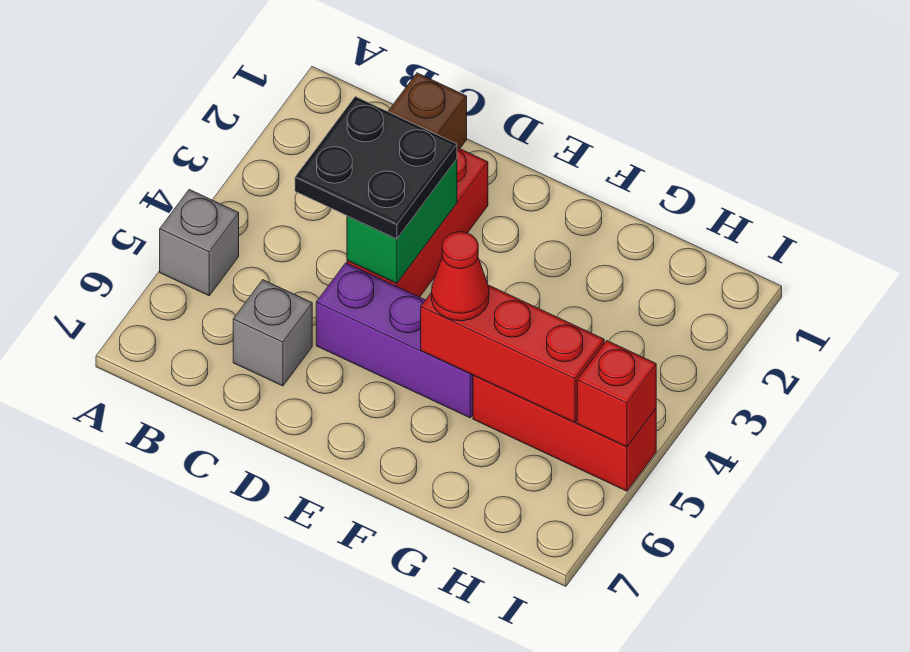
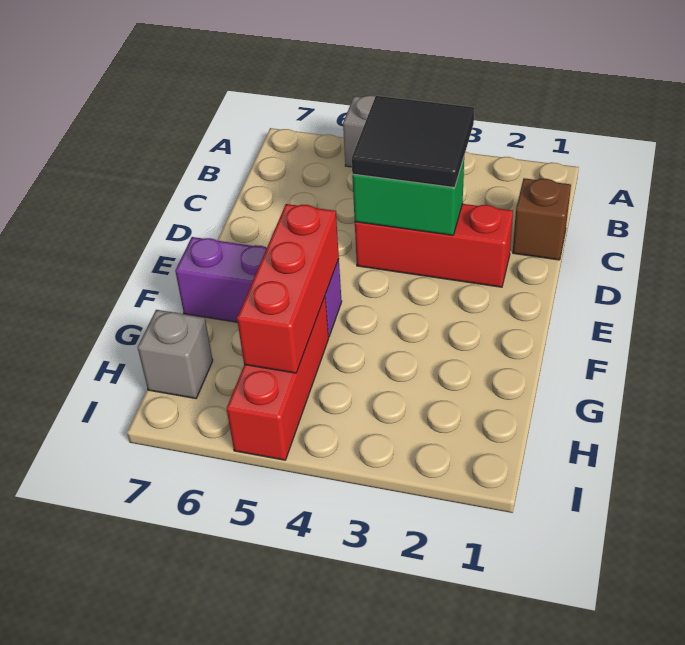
black plate C3:D4 level 3 -> black tile C3:D4 level 3
grey brick C6 level 1 -> grey brick H7 level 1
purple brick D5:F5 level 1 -> purple brick F5:F7 level 1
red cone F5 level 3 -> none
red brick I5 level 2 -> none

